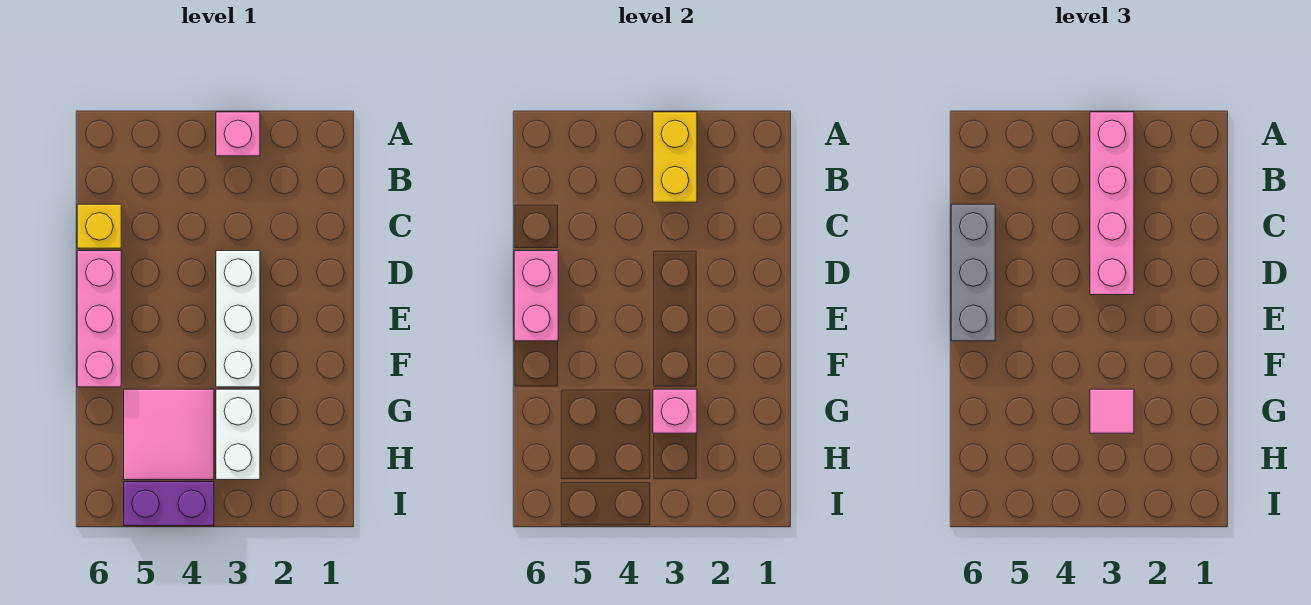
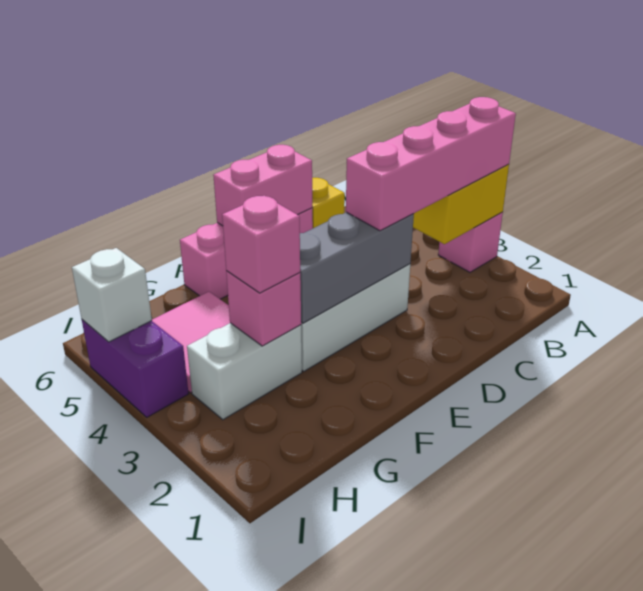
grey brick C6:E6 level 3 -> grey brick D3:F3 level 2
pink tile G3 level 3 -> pink brick G3 level 3
none -> white brick I5 level 2

